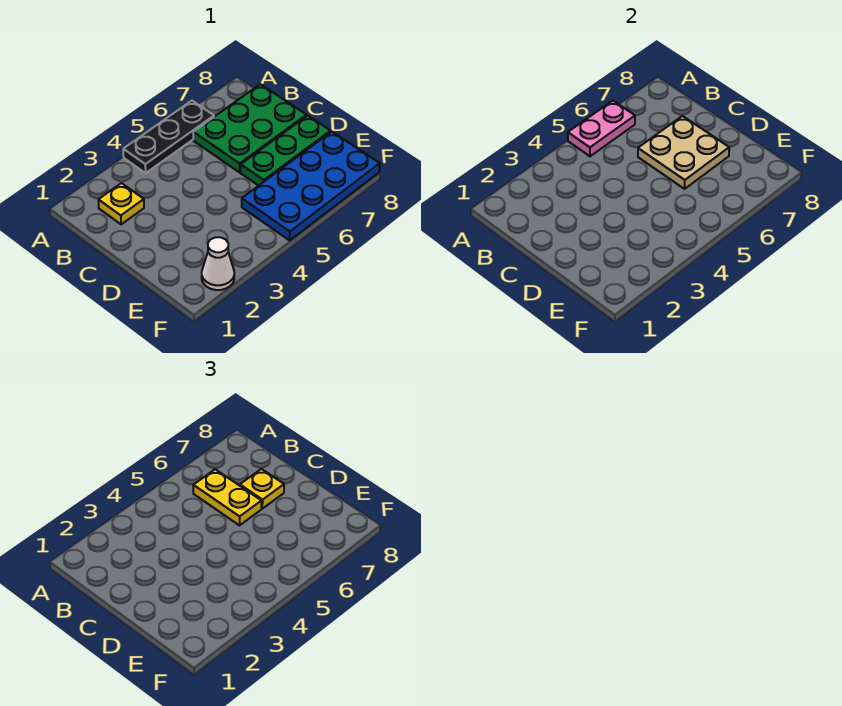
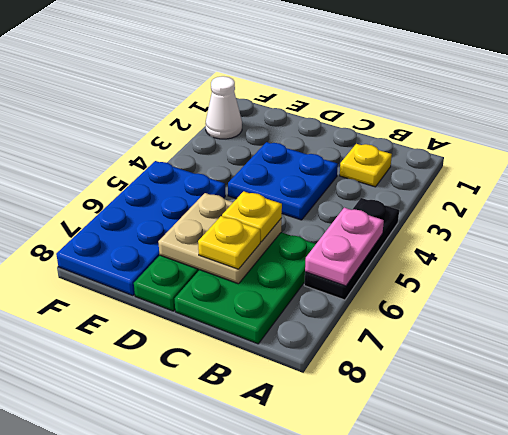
yellow plate B6:C6 level 3 -> yellow plate C6 level 3
none -> blue plate C3:D4 level 1

